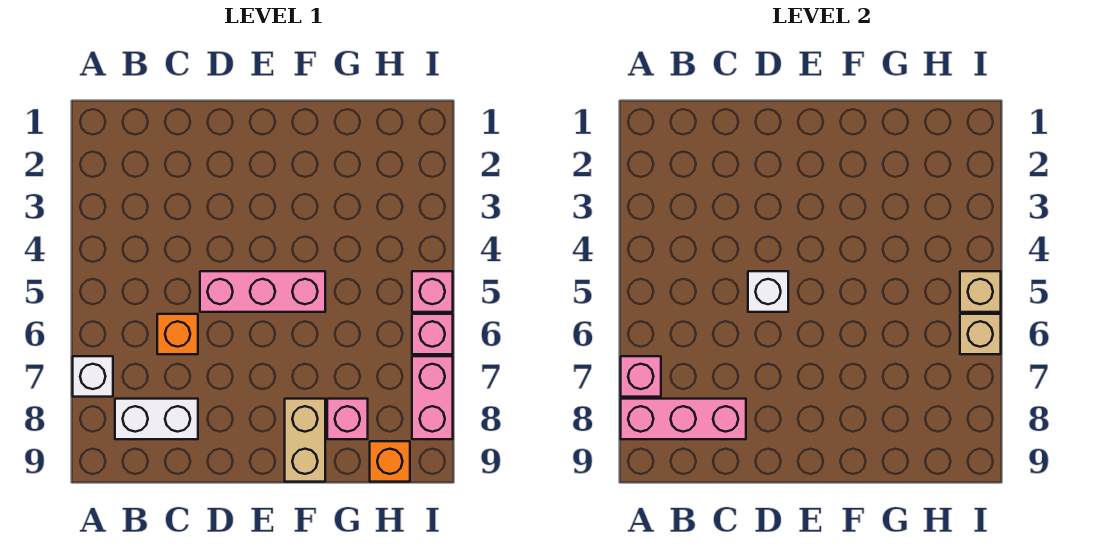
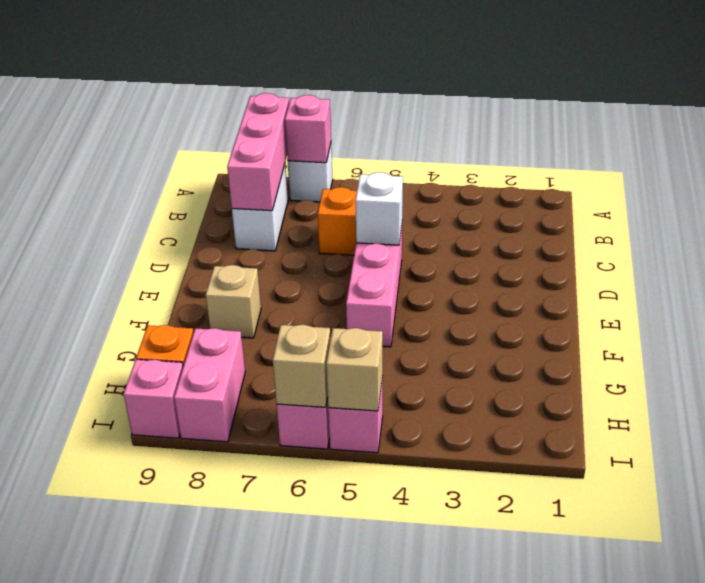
tan brick F8:F9 level 1 -> tan brick F8 level 1
pink brick G8 level 1 -> pink brick I9 level 1
pink brick I7:I8 level 1 -> pink brick H8:I8 level 1

